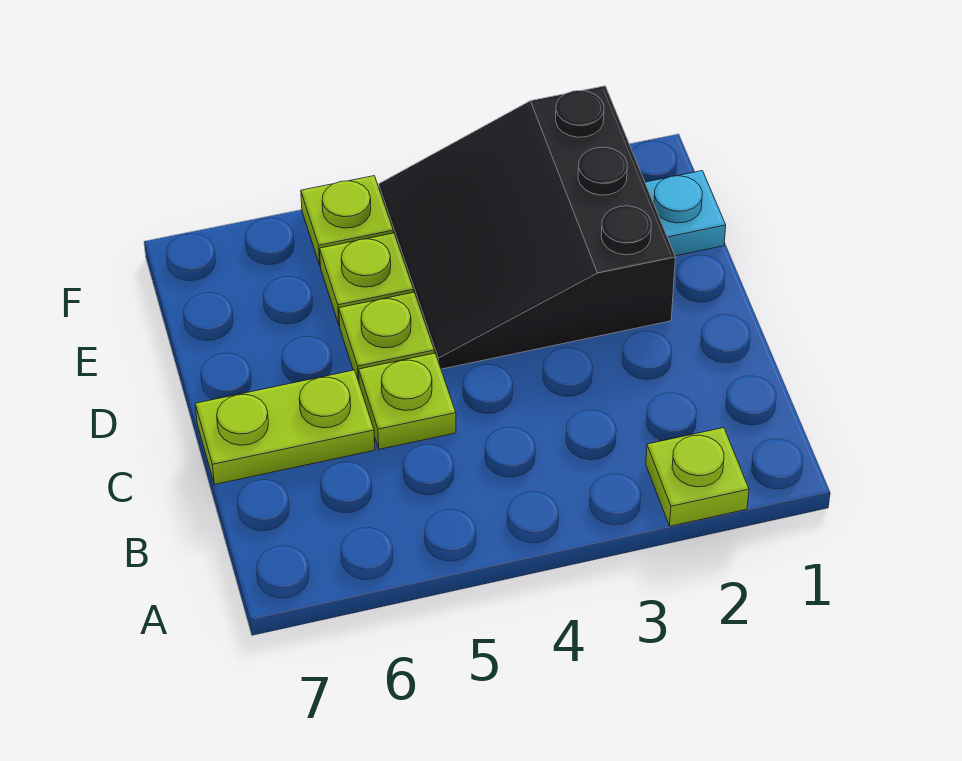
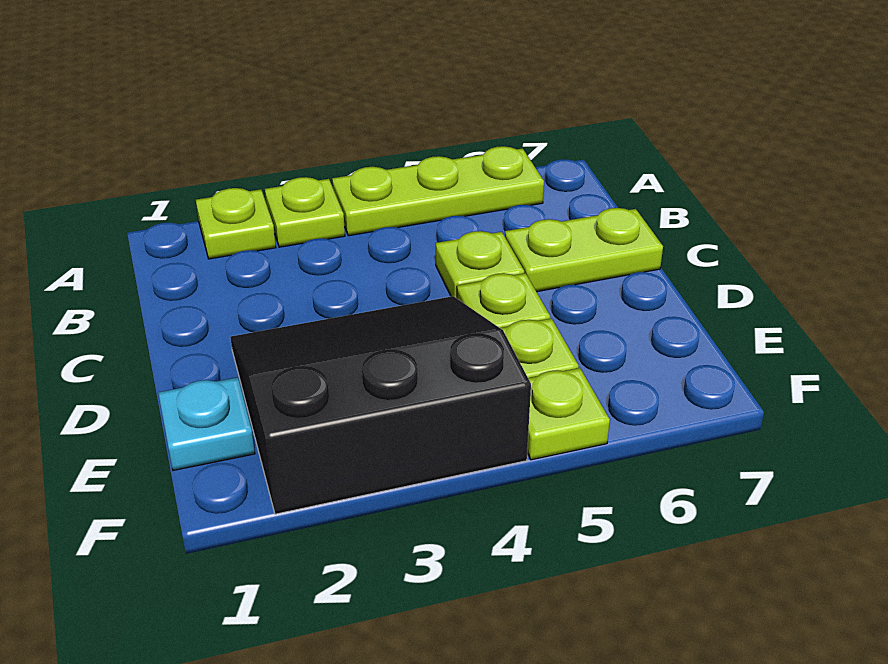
none -> lime plate A3 level 1
none -> lime plate A4:A6 level 1
black slope D2:F4 level 1 top 2 -> black slope D2:F4 level 1 top F

